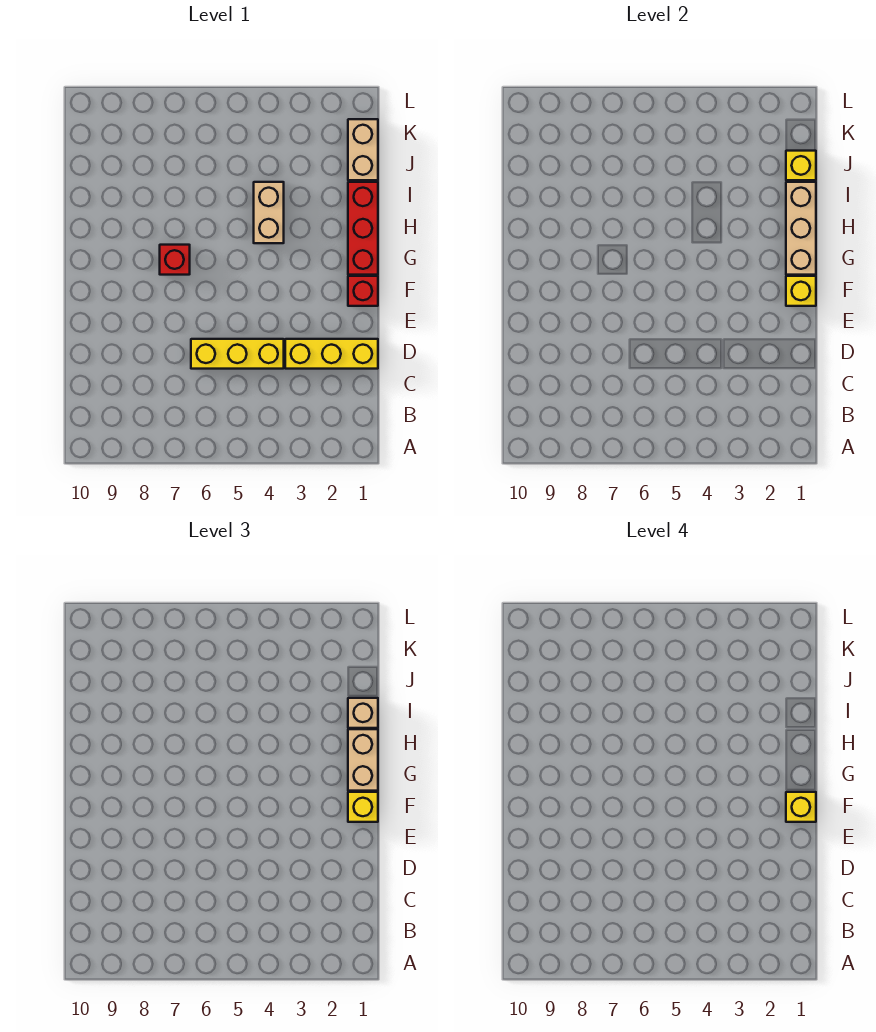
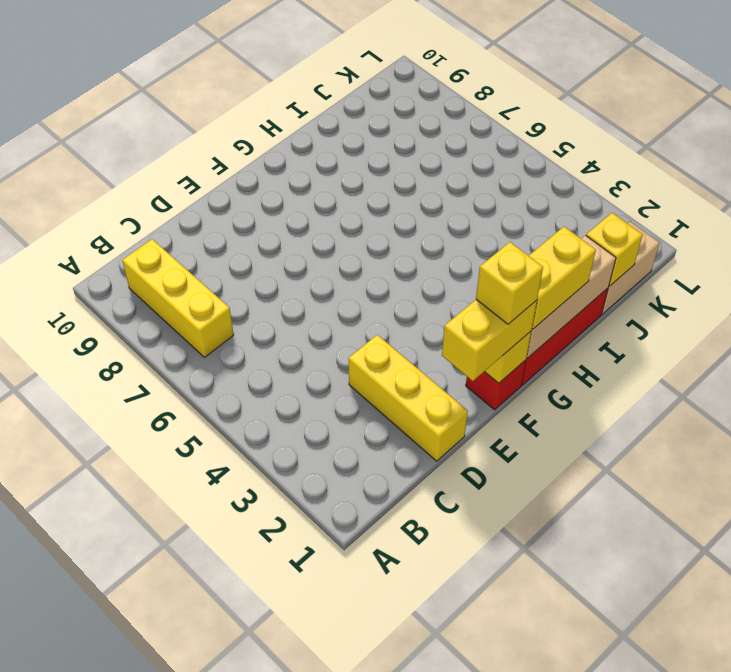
yellow brick D4:D6 level 1 -> yellow brick B7:B9 level 1
yellow brick F1 level 3 -> yellow brick E1:F1 level 3
tan brick G1:H1 level 3 -> yellow brick G1:H1 level 3
red brick G7 level 1 -> none
tan brick H4:I4 level 1 -> none
tan brick I1 level 3 -> none

